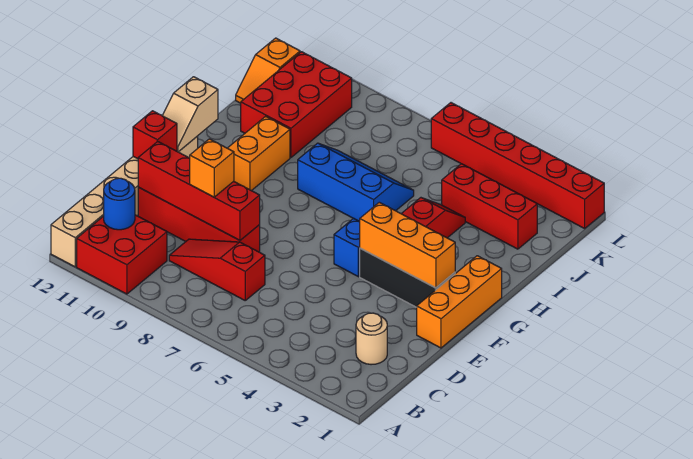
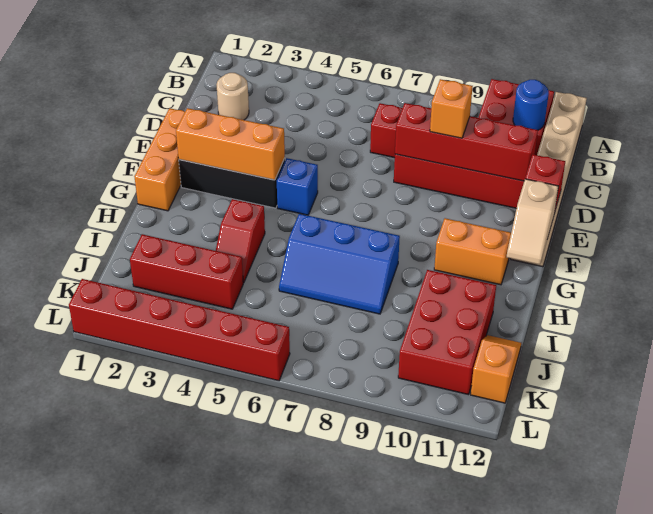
tan slope F12:G12 level 2 top G -> tan slope F12:G12 level 2 top F
orange brick G10:H10 level 1 -> orange brick G10:G11 level 1

